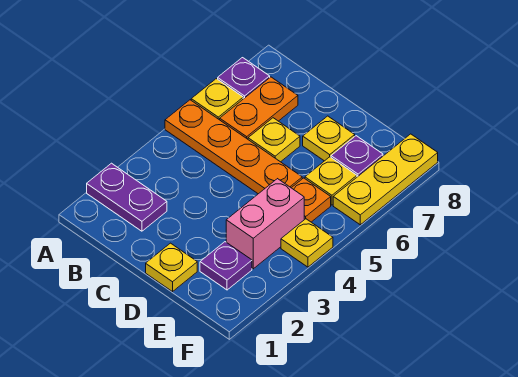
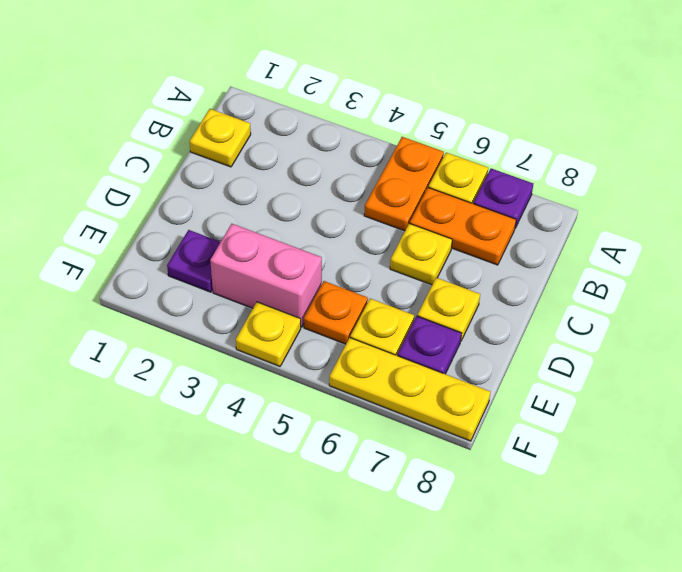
purple plate A2:B2 level 1 -> none
orange plate A5:D5 level 1 -> orange plate A5:B5 level 1
yellow plate D1 level 1 -> yellow plate B1 level 1

